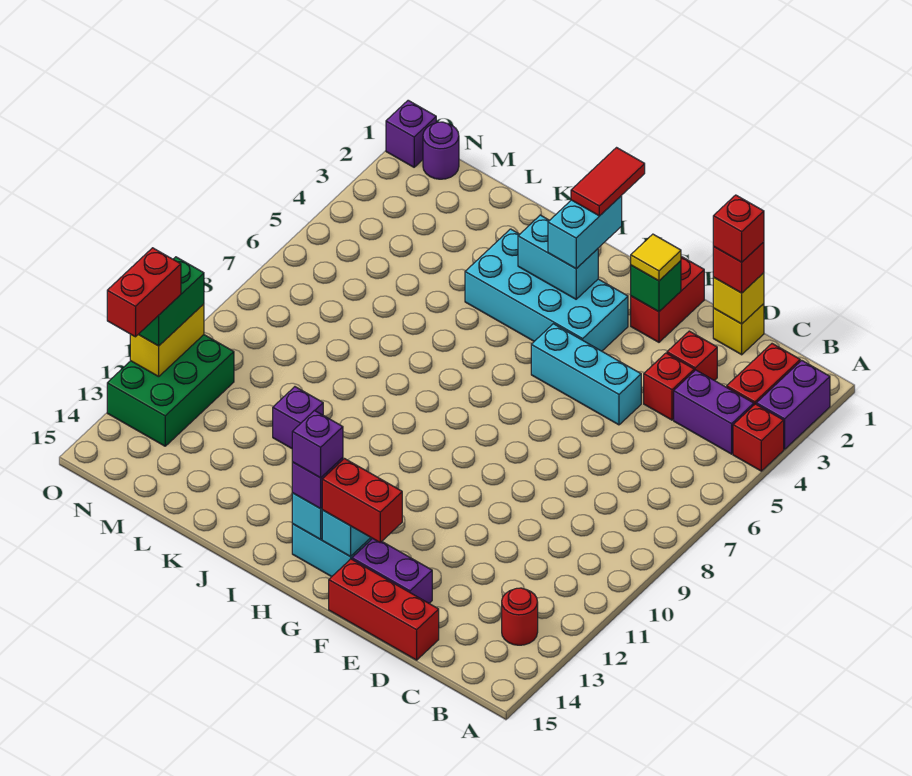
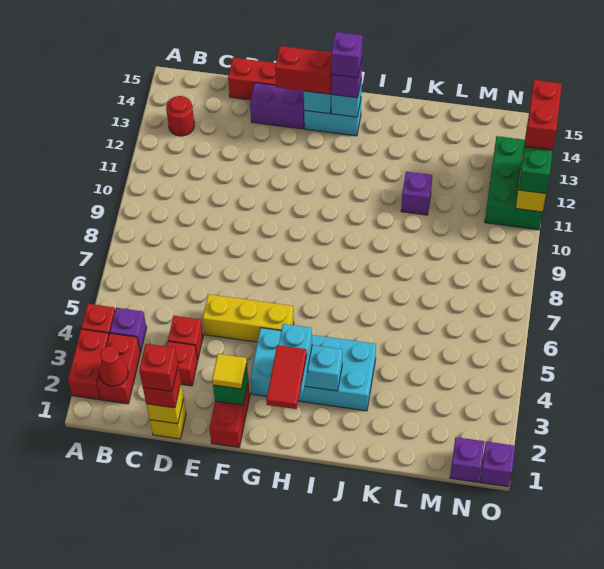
purple brick A2:A3 level 1 -> red brick A2:A3 level 1
none -> red cone B2 level 2
purple brick B4:C4 level 1 -> purple brick B4 level 1
cyan brick E5:G5 level 1 -> yellow brick E5:G5 level 1
purple round brick N1 level 1 -> purple brick N1 level 1

